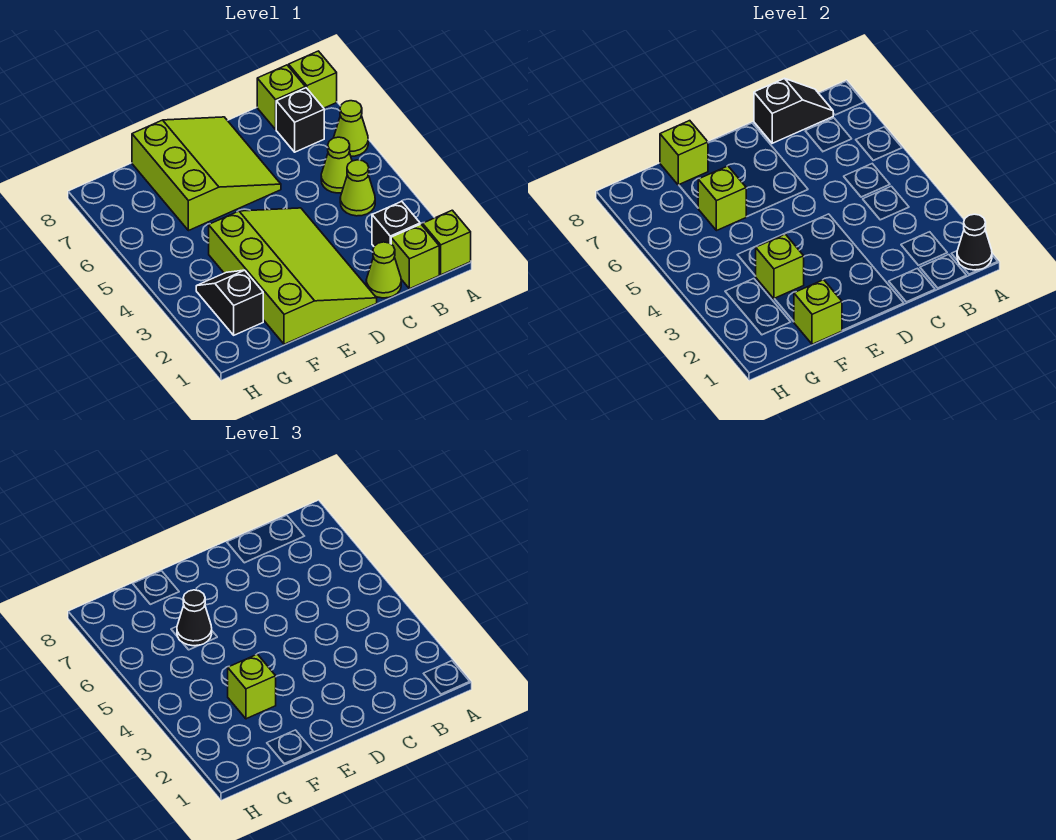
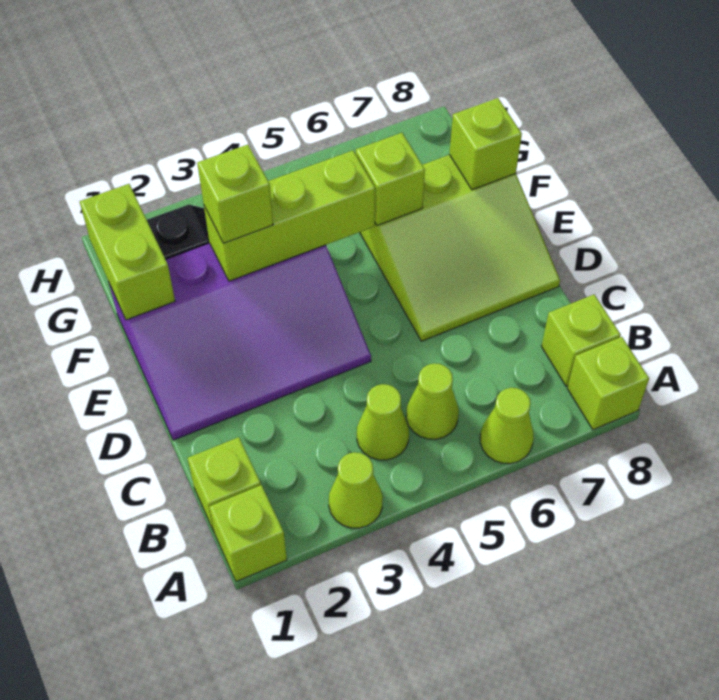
black cone A1 level 2 -> none
black brick B2 level 1 -> none
black brick B7 level 1 -> none
black slope B8:C8 level 2 top C -> none
lime cone C1 level 1 -> lime cone A3 level 1
lime slope D1:F4 level 1 top F -> purple slope D1:F4 level 1 top F
lime brick F1 level 2 -> lime brick F1:G1 level 2
lime brick F3 level 2 -> lime brick F3:F5 level 2
black cone F6 level 3 -> none

